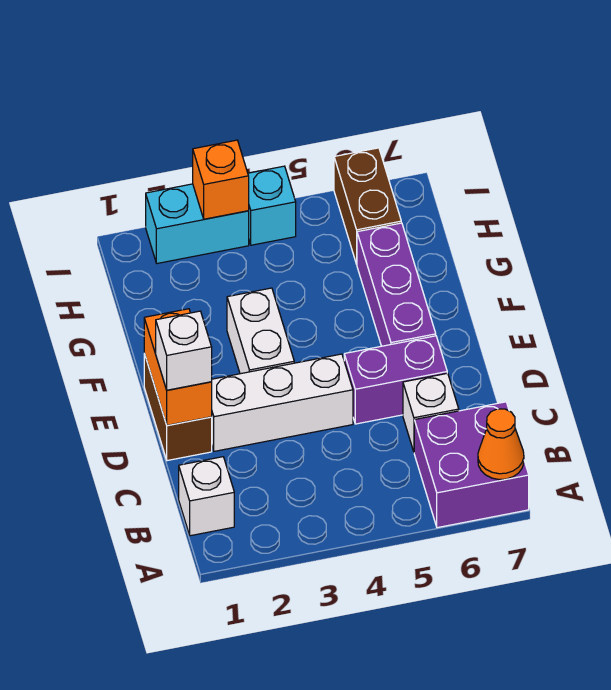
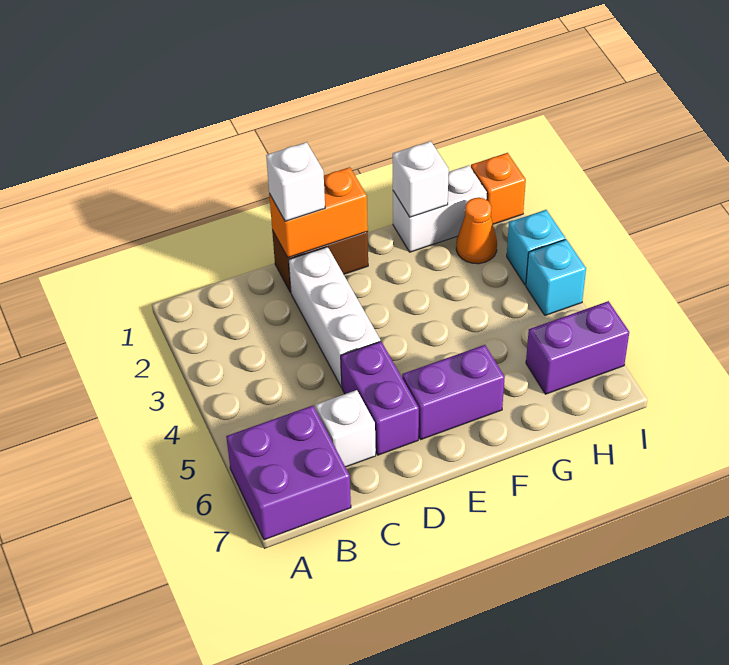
orange cone A7 level 2 -> orange cone H2 level 1
white brick B1 level 1 -> white brick G1 level 2
white brick E3:F3 level 1 -> white brick G1:H1 level 1
purple brick E6:G6 level 1 -> purple brick E6:F6 level 1
brown brick H6:I6 level 1 -> purple brick H6:I6 level 1
cyan brick I2:I3 level 1 -> cyan brick I3 level 1
orange brick I3 level 2 -> orange brick I1 level 1

